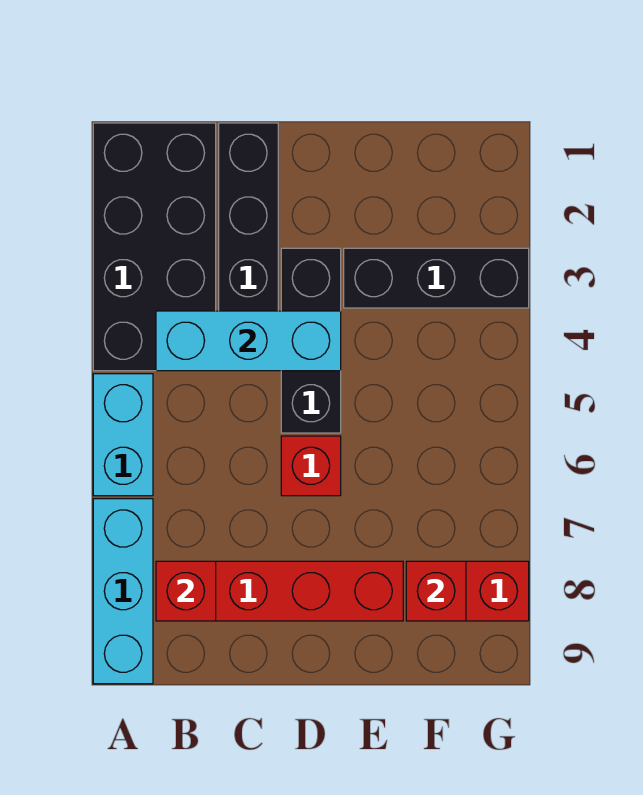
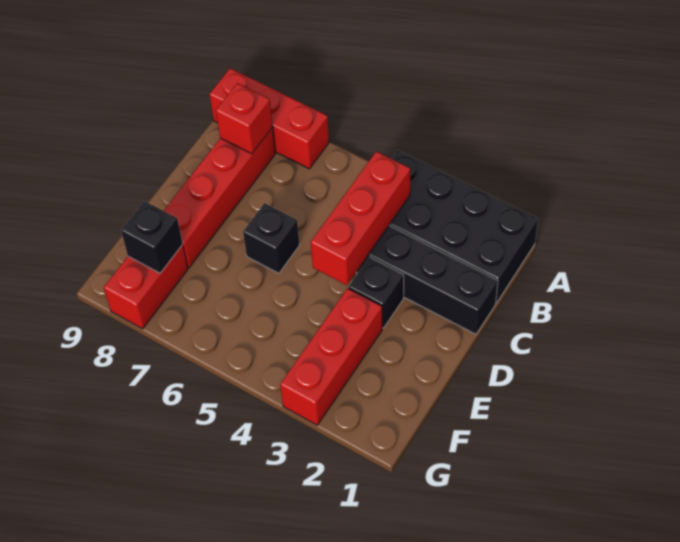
cyan brick A5:A6 level 1 -> none
cyan brick A7:A9 level 1 -> red brick A7:A9 level 1
cyan brick B4:D4 level 2 -> red brick B4:D4 level 2
black brick D3:D5 level 1 -> black brick D3 level 1
red brick D6 level 1 -> black brick D6 level 1
black brick E3:G3 level 1 -> red brick E3:G3 level 1
red brick F8 level 2 -> black brick F8 level 2

